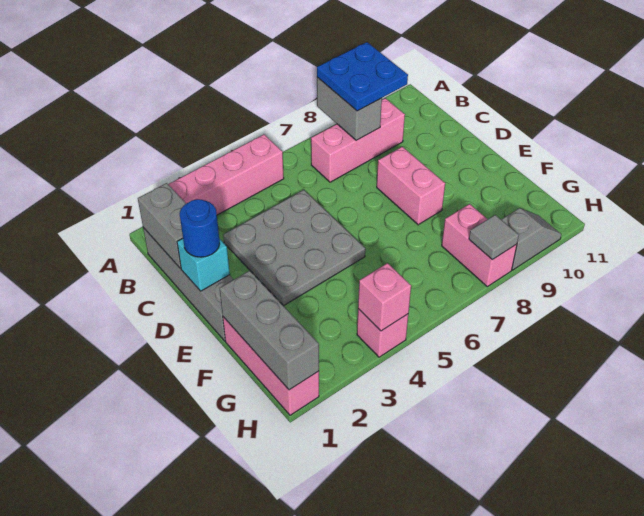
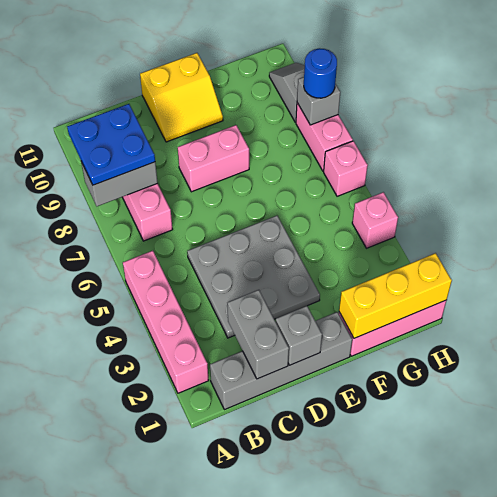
grey brick B1:C1 level 2 -> grey brick C1:C2 level 2
cyan brick D1 level 2 -> grey brick D1 level 2
blue round brick D1 level 3 -> blue round brick H8 level 3
none -> yellow slope D10:E11 level 1 top 11
grey brick F1:H1 level 2 -> yellow brick F1:H1 level 2
pink brick G8:H8 level 1 -> pink brick H7:H8 level 1
pink brick H4 level 2 -> pink brick H6 level 1
grey tile H8 level 2 -> grey brick H8 level 2

